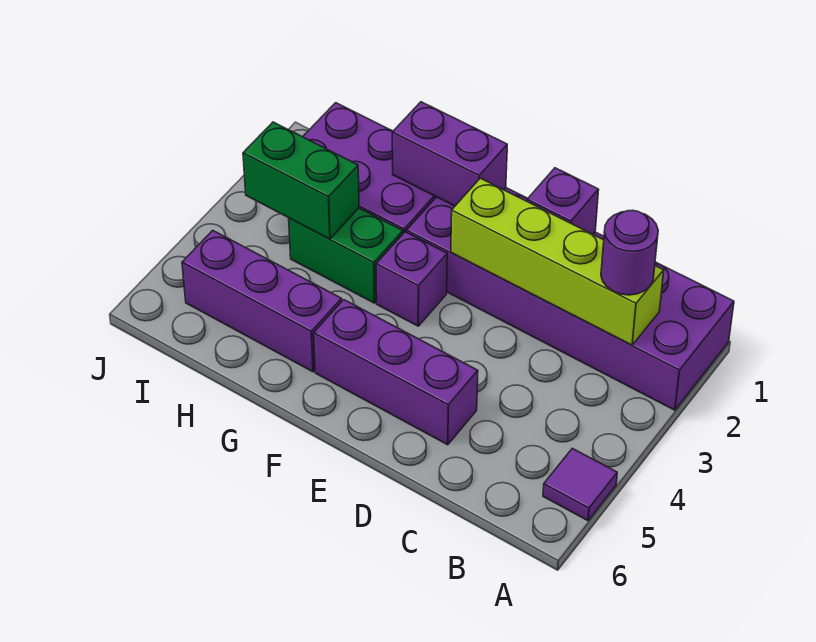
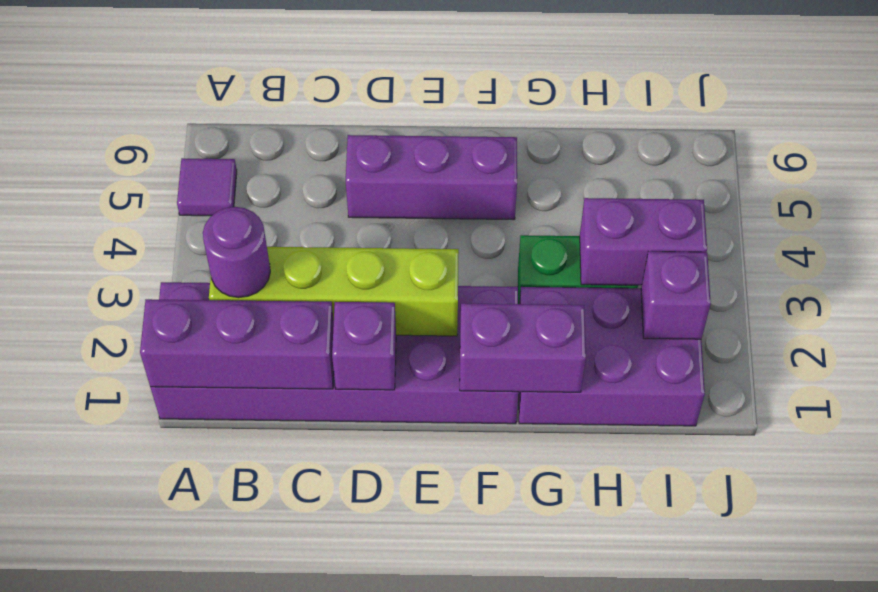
purple brick F3 level 1 -> purple brick I2 level 2
purple brick G5:I5 level 1 -> purple brick A1:C1 level 2
green brick H3:I3 level 2 -> purple brick H3:I3 level 2

